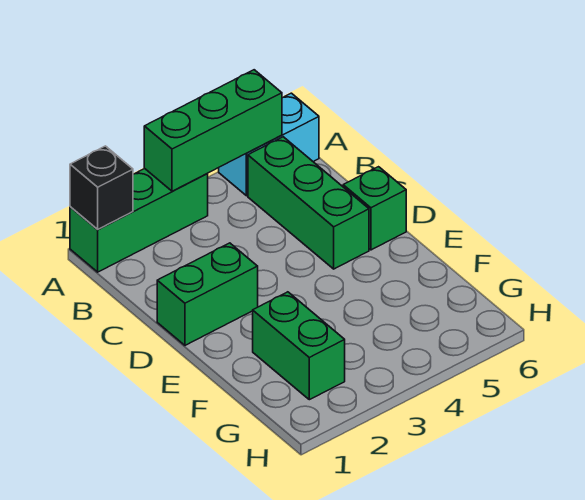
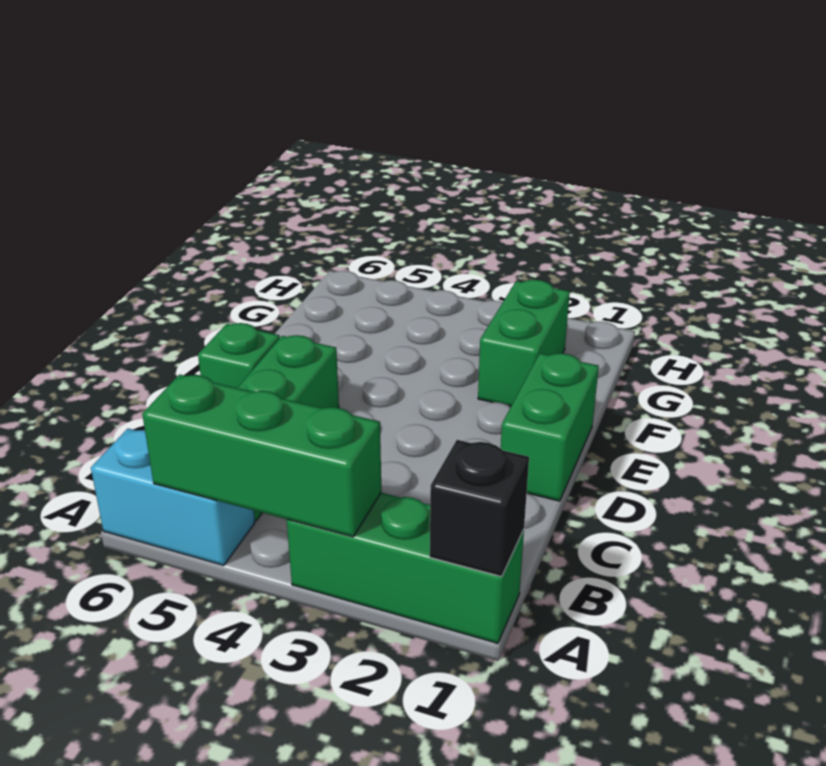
green brick D1:D2 level 1 -> green brick D1:E1 level 1

